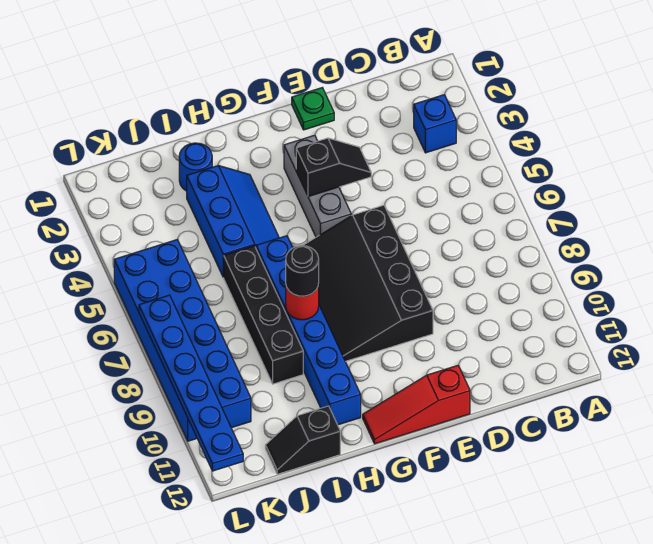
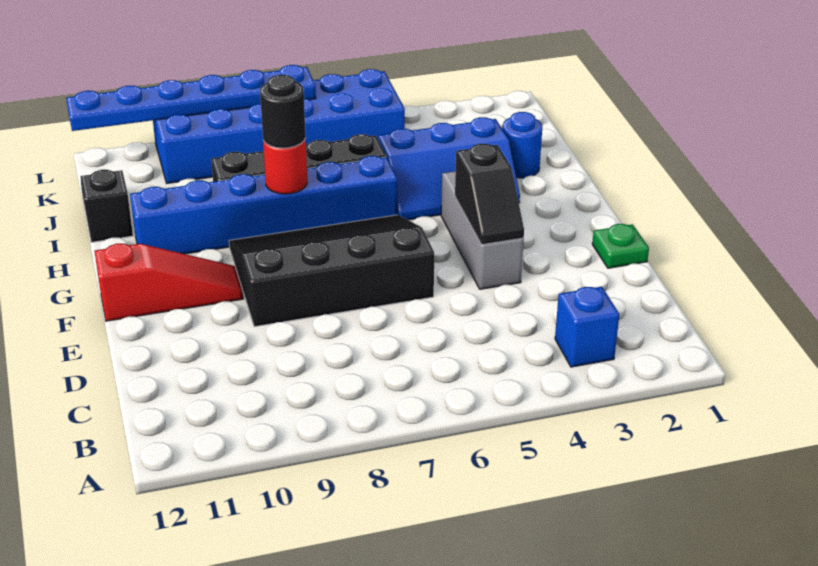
red slope E12:G12 level 1 top E -> red slope F10:F12 level 1 top 12
grey brick F3:F5 level 1 -> grey brick E4:G4 level 1

